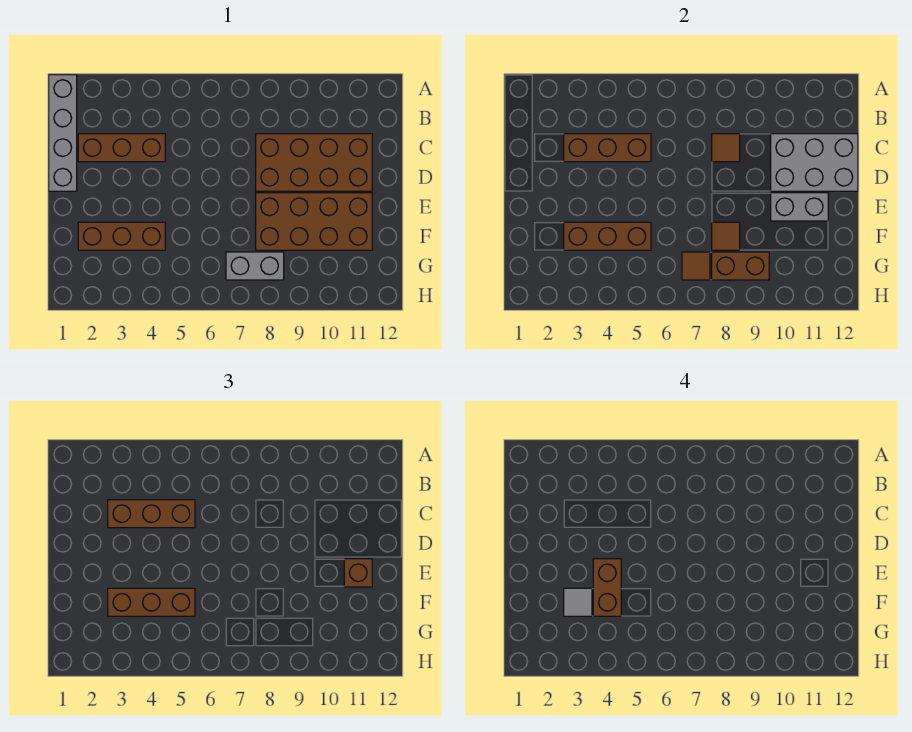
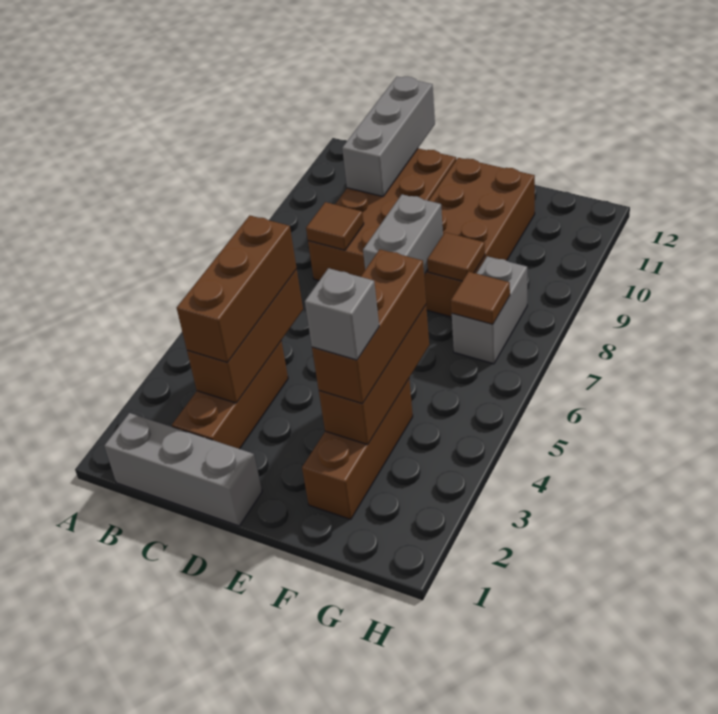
grey brick A1:D1 level 1 -> grey brick B1:D1 level 1
grey brick C10:D12 level 2 -> grey brick C10:C12 level 2
brown brick E4:F4 level 4 -> none
grey brick E10:E11 level 2 -> grey brick E7:E8 level 2
brown brick E11 level 3 -> none
grey tile F3 level 4 -> grey brick F3 level 4
brown brick G8:G9 level 2 -> none

